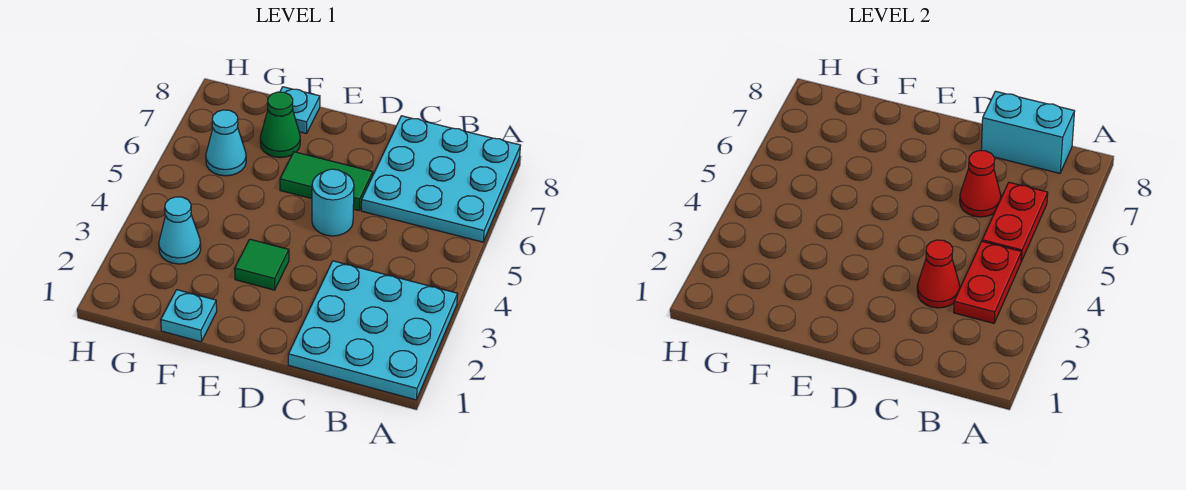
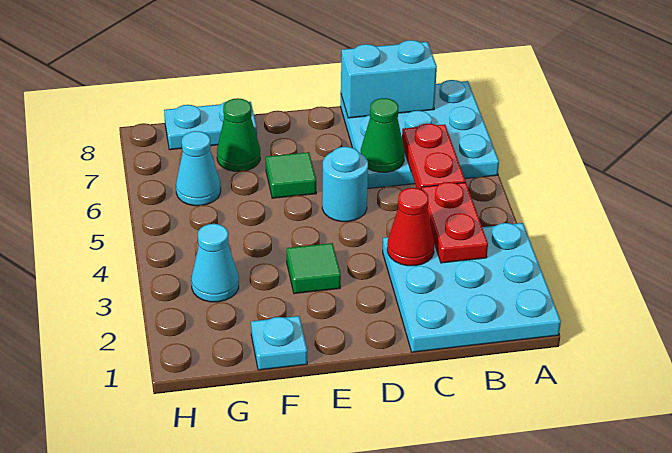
red cone C6 level 2 -> green cone C6 level 2
green tile D6:E6 level 1 -> green tile E6 level 1
cyan plate F8 level 1 -> cyan plate F8:G8 level 1

